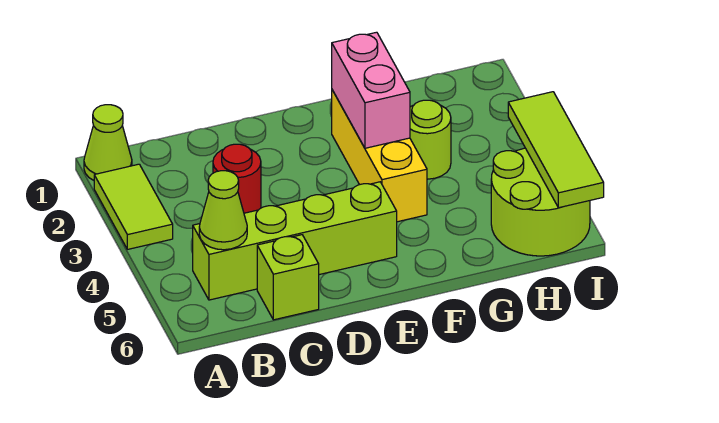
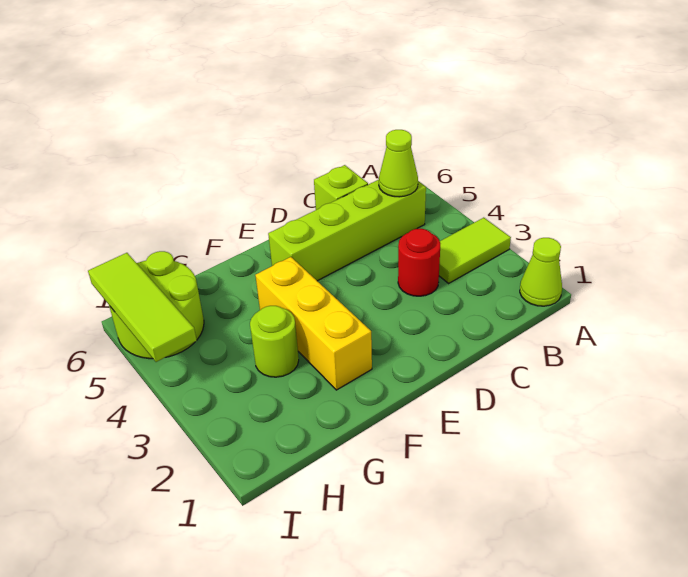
lime tile A2:A3 level 1 -> lime tile A3:B3 level 1
pink brick F2:F3 level 2 -> none

